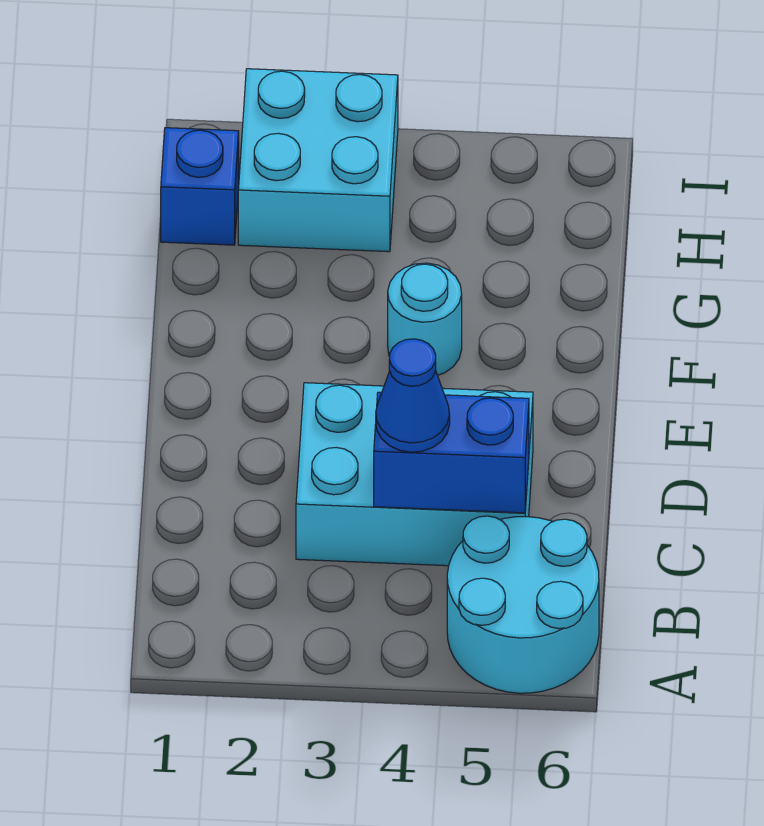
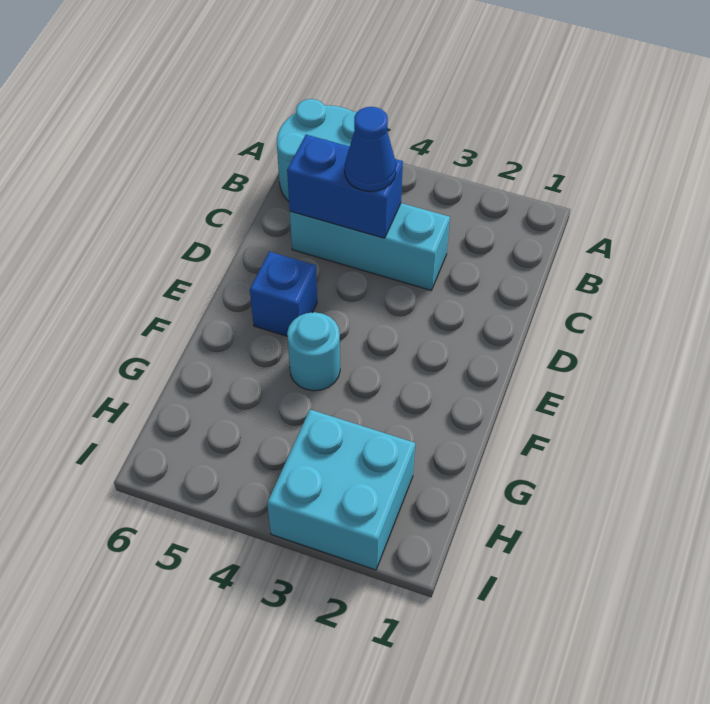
cyan brick C3:D5 level 1 -> cyan brick C3:C5 level 1
blue brick H1 level 1 -> blue brick E5 level 1

